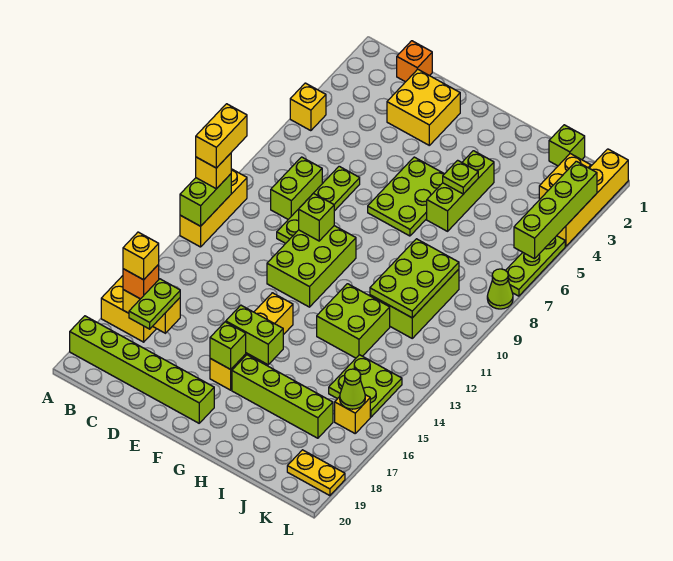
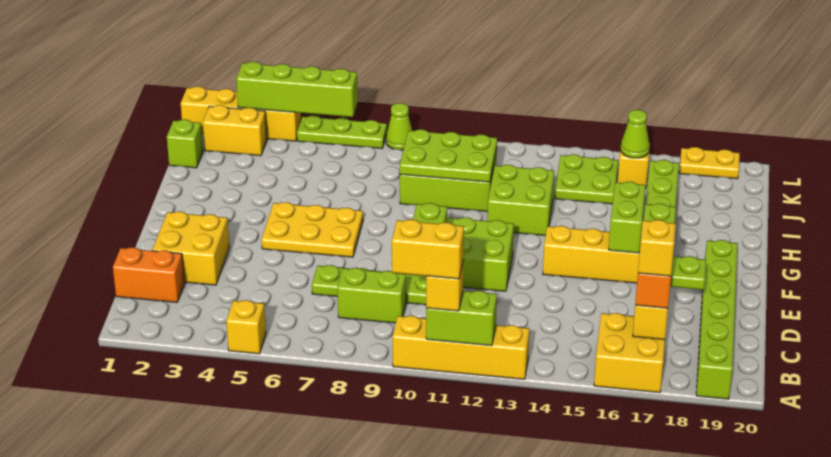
yellow brick A10:A12 level 1 -> yellow brick A10:A13 level 1
orange brick C1 level 1 -> orange brick C1:C2 level 1
lime plate F5:G7 level 1 -> yellow plate F5:G7 level 1
lime brick H4:H6 level 1 -> none
lime plate H5 level 2 -> none
yellow plate K19:L19 level 1 -> yellow plate L18:L19 level 1

